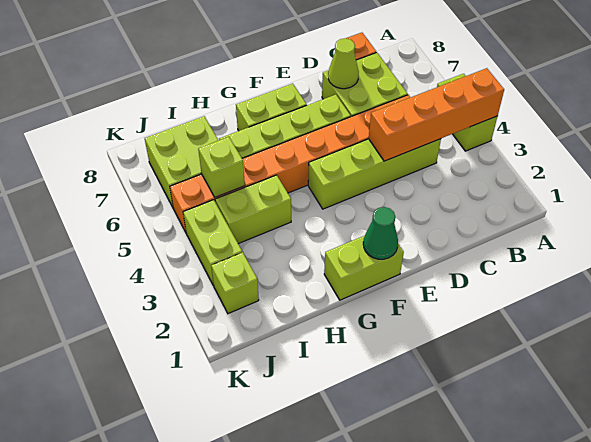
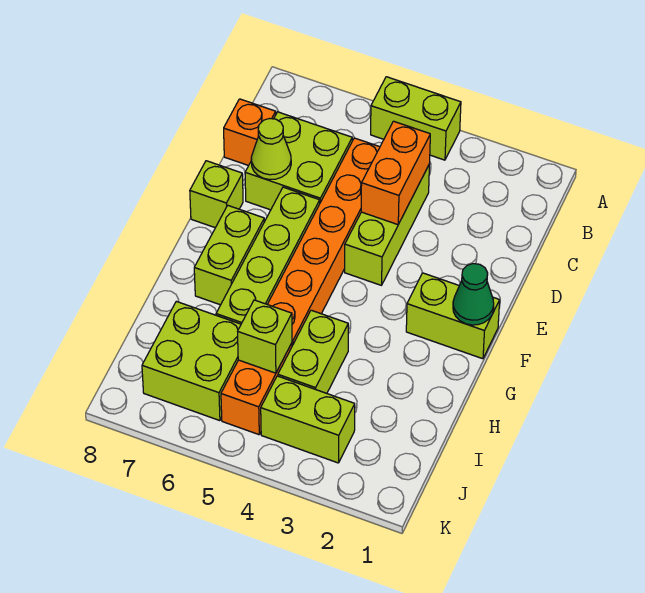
orange brick A4:D4 level 2 -> orange brick C4:D4 level 2
lime brick C4:F4 level 1 -> lime brick C4:E4 level 1
lime brick F1:G1 level 1 -> lime brick F1:F2 level 1
lime brick J2 level 1 -> lime brick E8 level 1

